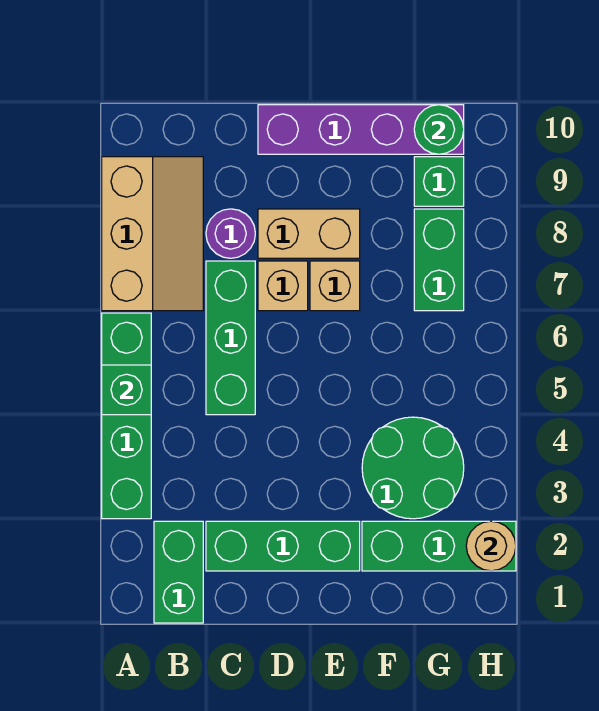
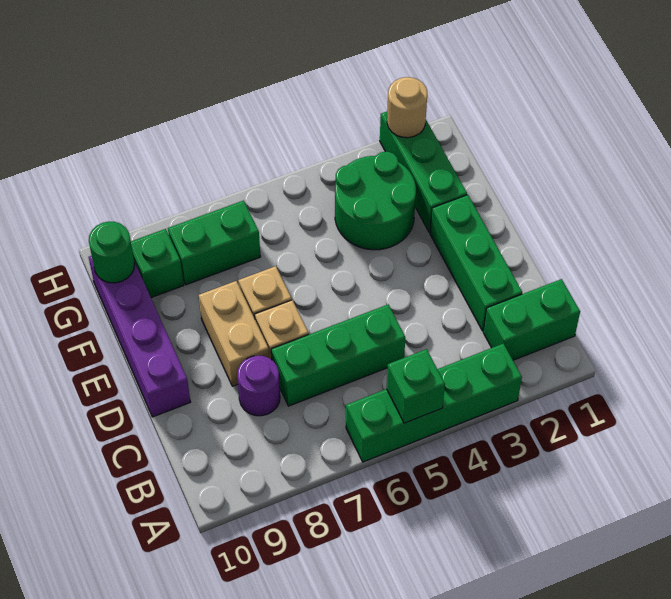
tan slope A7:B9 level 1 top A -> none

